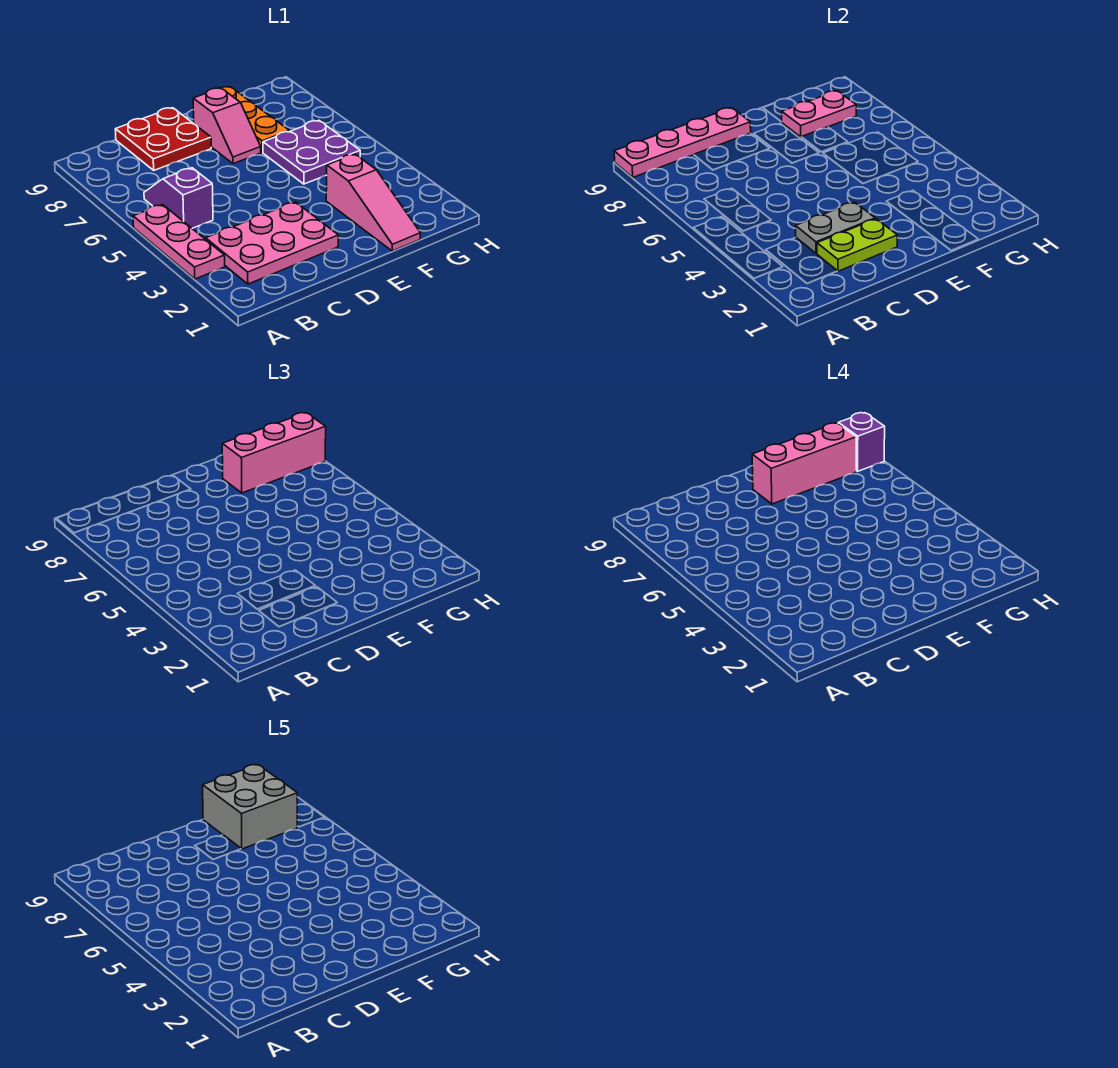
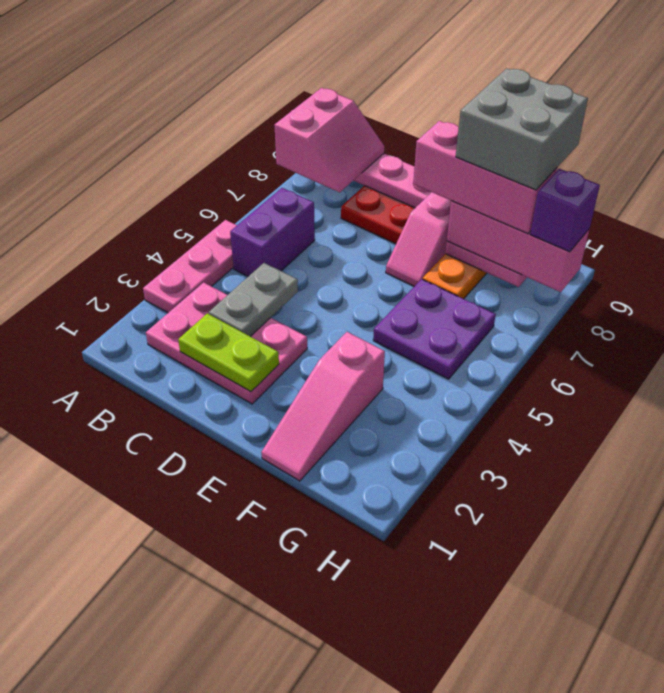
none -> pink slope A8:B9 level 3 top A
purple slope B5:B6 level 1 top 5 -> purple brick B5:B6 level 1
grey plate C3:D3 level 2 -> grey plate C3:C4 level 2

